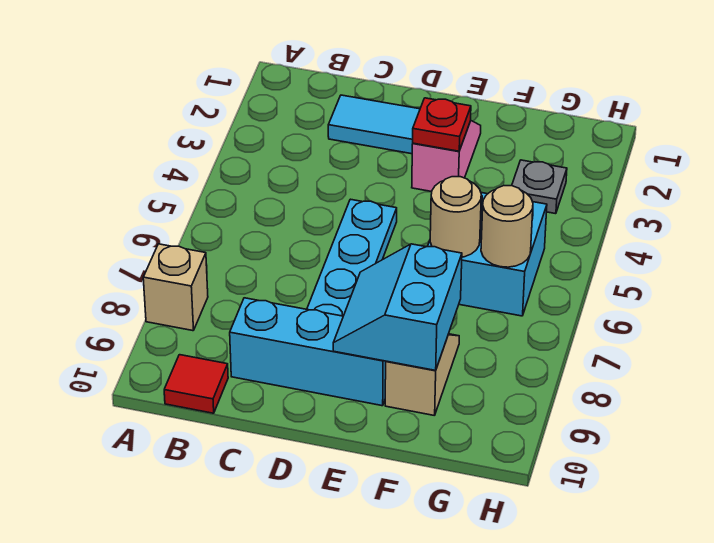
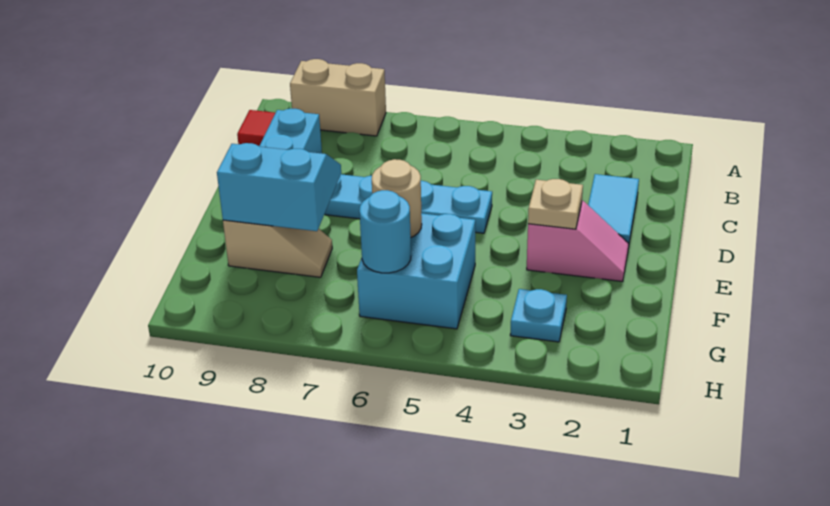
tan brick A8 level 1 -> tan brick A8:A9 level 1
red plate E3 level 2 -> tan plate E3 level 2
grey plate G3 level 1 -> cyan plate G3 level 1
tan round brick G6 level 2 -> cyan round brick G6 level 2

